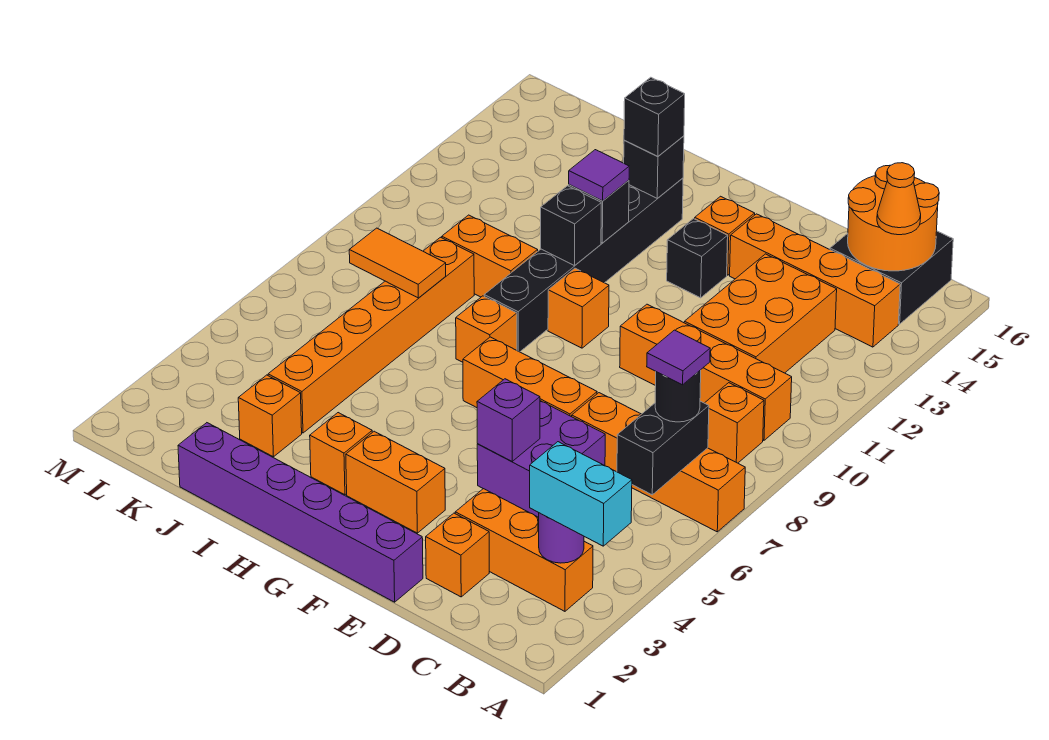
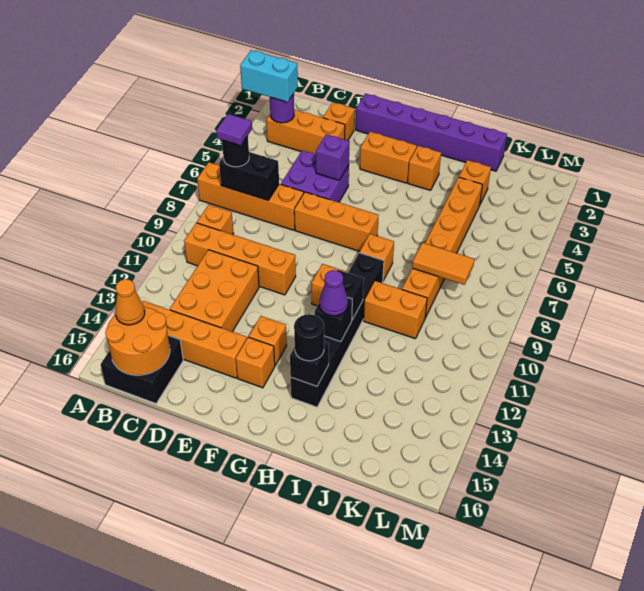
black brick B6:B7 level 2 -> black brick B7:C7 level 2
black brick F13 level 1 -> orange brick F13 level 1
purple tile H12 level 3 -> purple cone H12 level 3
black brick H14 level 3 -> black round brick H14 level 3

